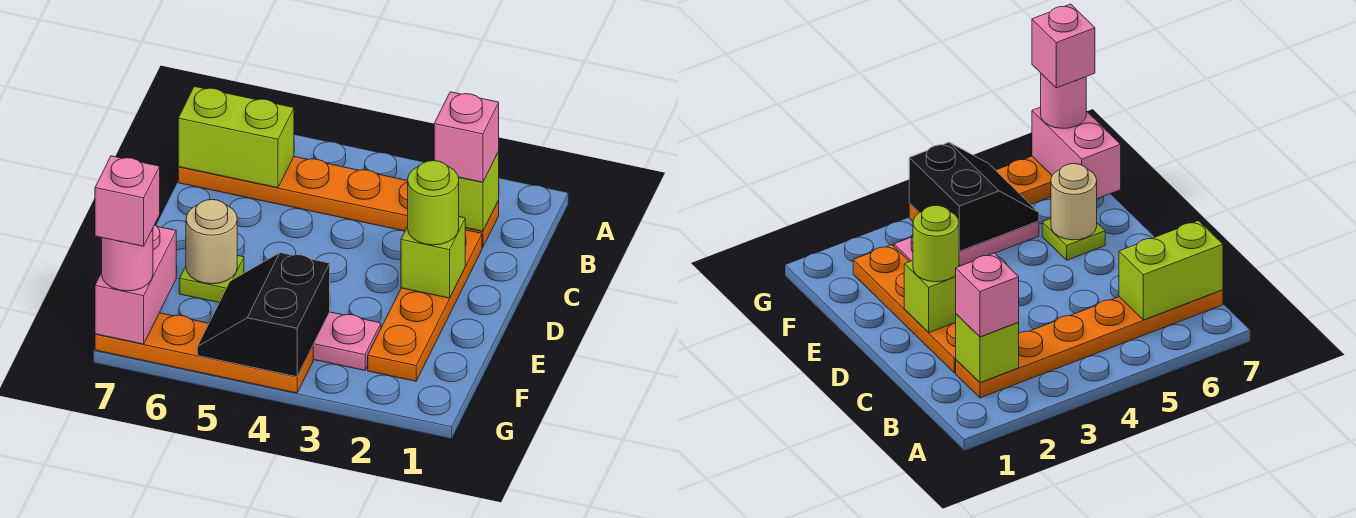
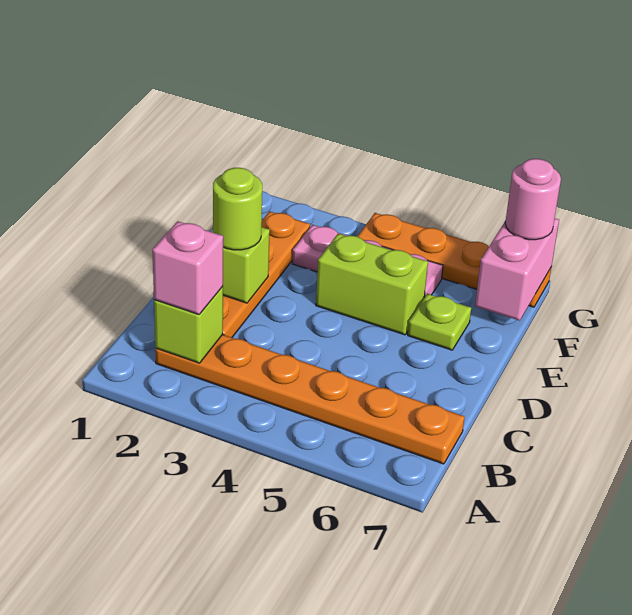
lime brick B6:B7 level 2 -> lime brick E4:E5 level 1
tan round brick E6 level 2 -> none
black slope F4:G5 level 2 top 4 -> none
pink brick G7 level 4 -> none

